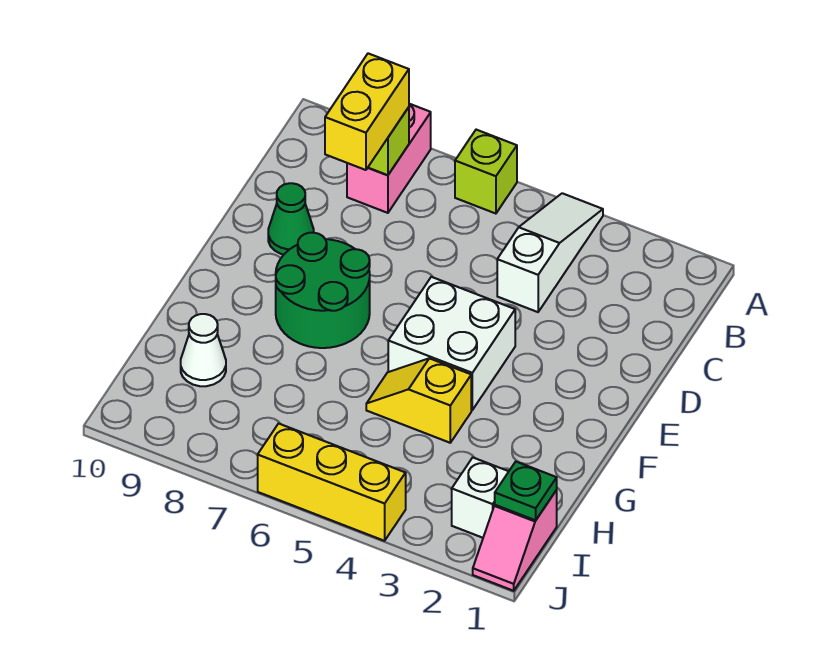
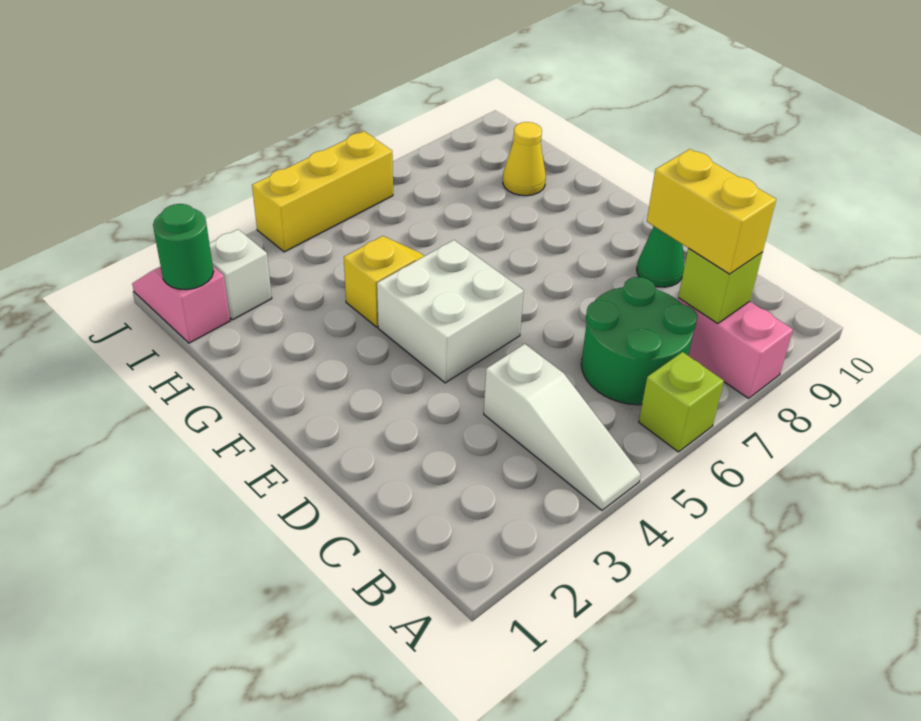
green round brick E7:F8 level 1 -> green round brick B6:C7 level 1
white cone H9 level 1 -> yellow cone H9 level 1
green plate I1 level 2 -> green round brick I1 level 2

